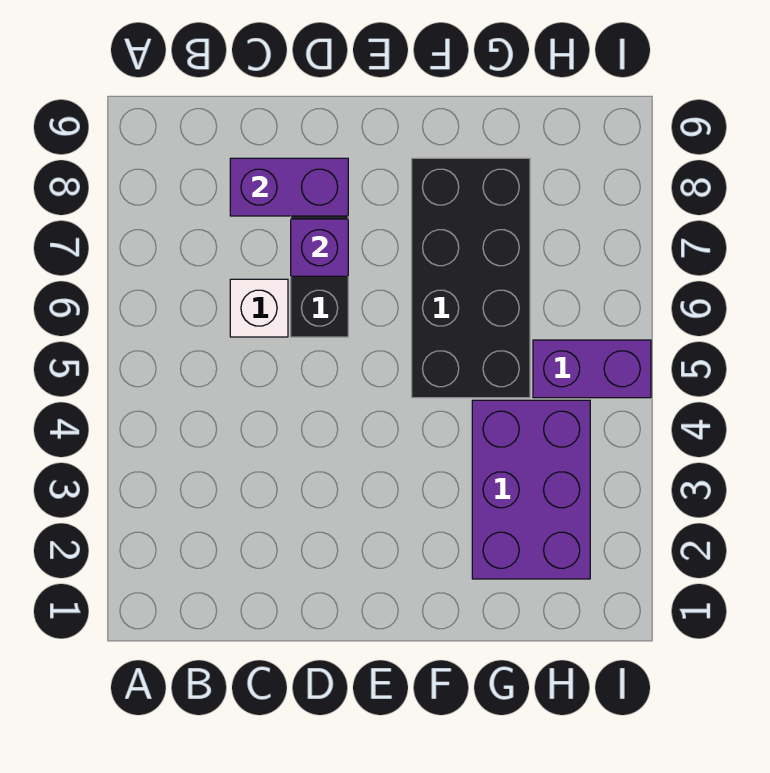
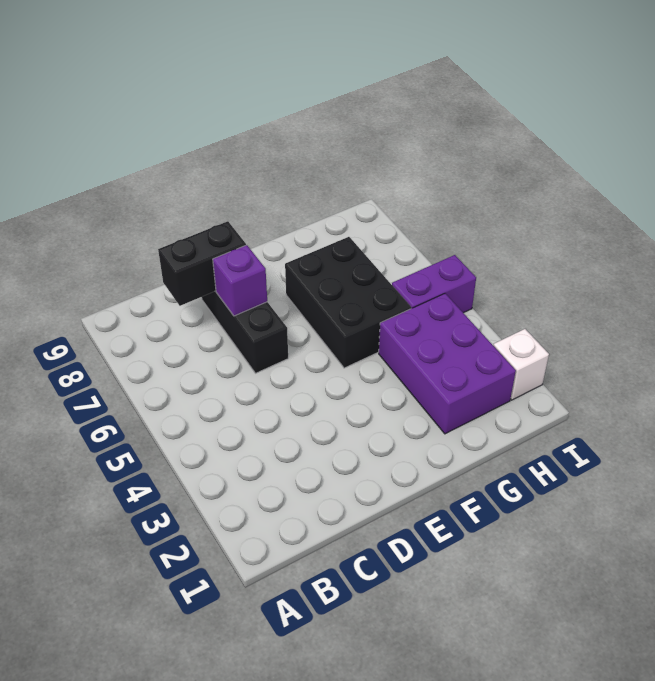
white brick C6 level 1 -> white brick I2 level 1
purple brick C8:D8 level 2 -> black brick C8:D8 level 2
black brick F5:G8 level 1 -> black brick F5:G7 level 1

